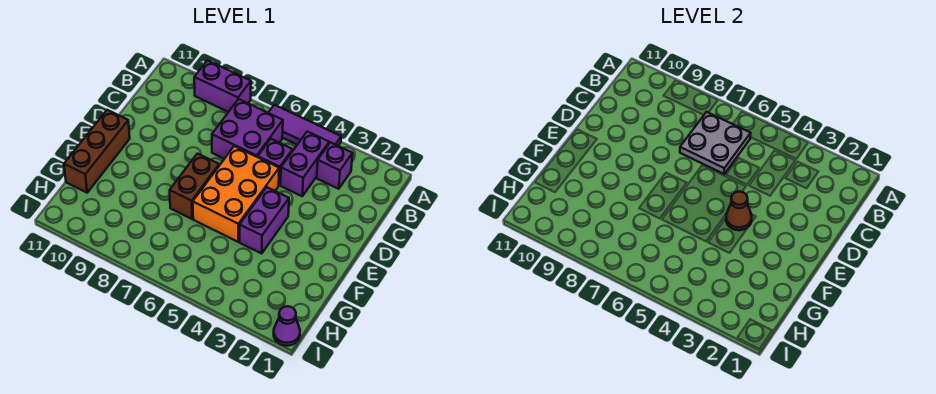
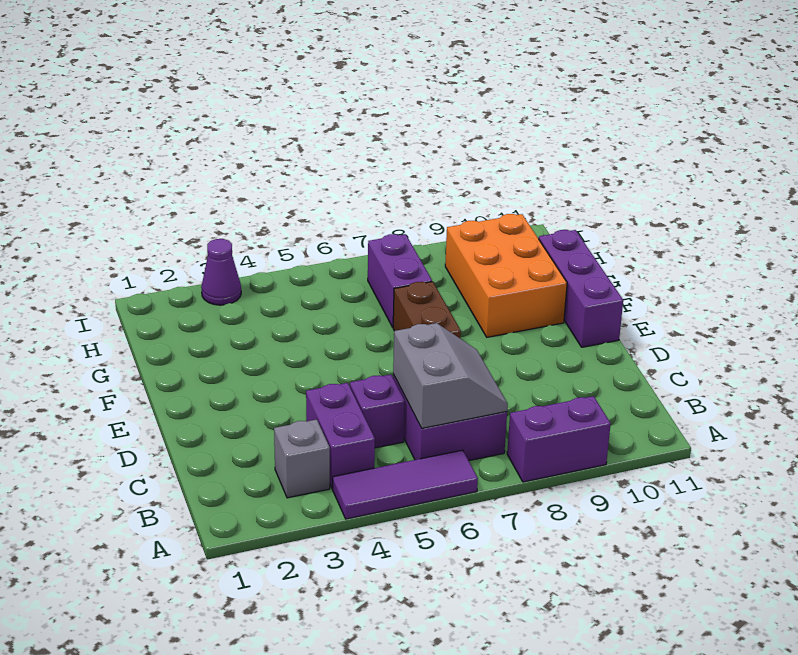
purple brick B3 level 1 -> grey brick B3 level 1
grey plate B6:C7 level 2 -> grey slope B6:C7 level 2 top 6
orange brick D5:F6 level 1 -> orange brick F9:H10 level 1
purple brick E4:F4 level 1 -> purple brick G7:H7 level 1
brown cone E4 level 2 -> none
brown brick E11:G11 level 1 -> purple brick E11:G11 level 1
purple cone I1 level 1 -> purple cone I3 level 1

